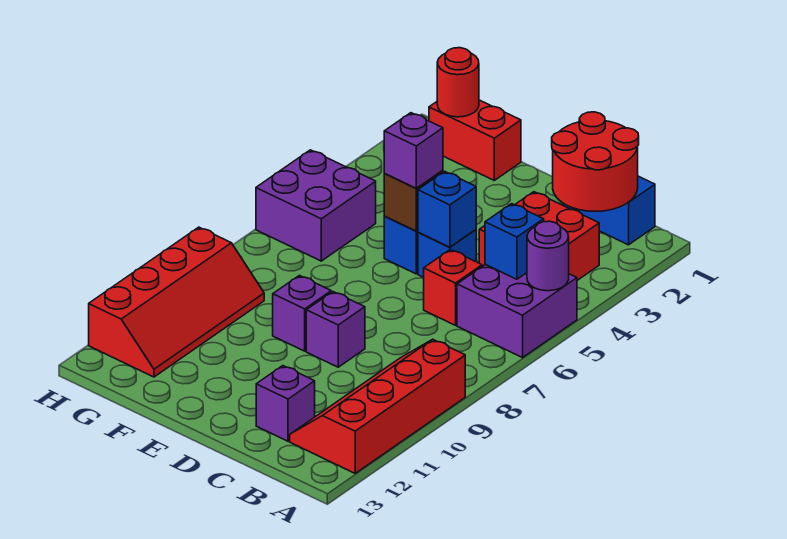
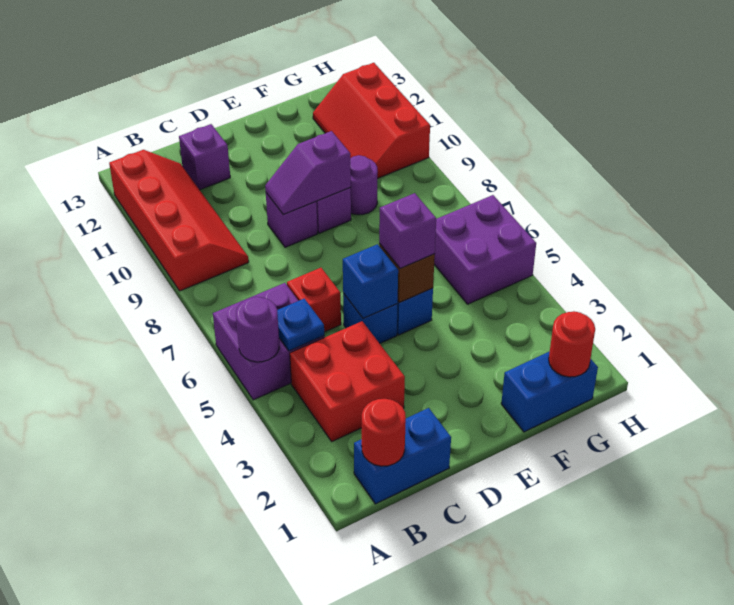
red round brick B1:C2 level 2 -> red round brick B1 level 2
blue brick B5 level 2 -> blue plate B5 level 2
none -> purple slope D9:E9 level 2 top E
red brick F1:G1 level 1 -> blue brick F1:G1 level 1
none -> purple round brick F9 level 1
red slope G9:H12 level 1 top H -> red slope G10:H12 level 1 top H

